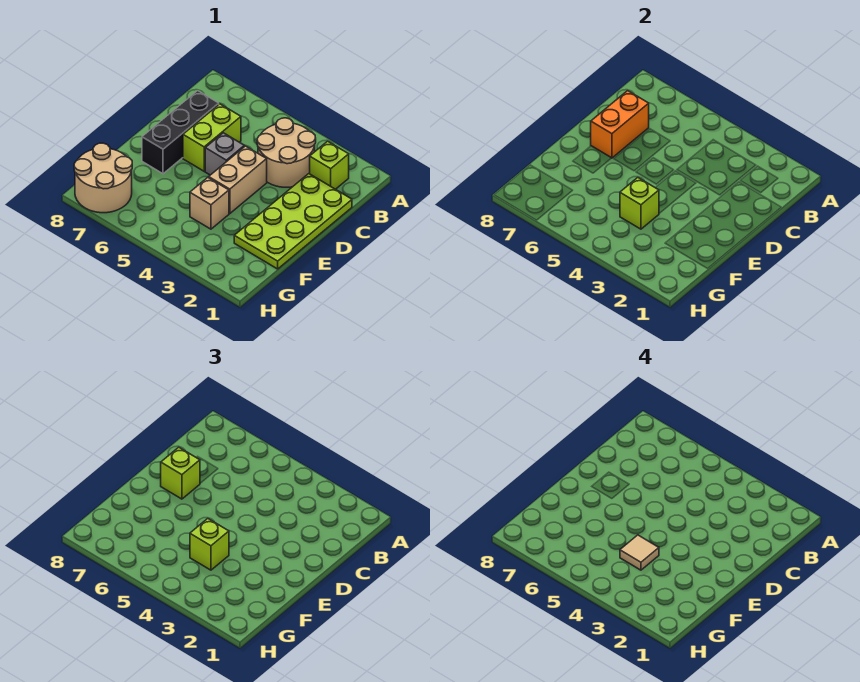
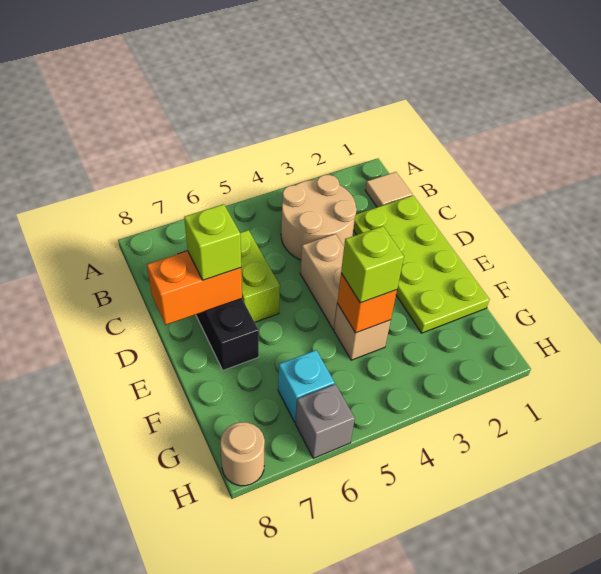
lime brick B2 level 1 -> none
orange brick C7:D7 level 2 -> orange brick D7:D8 level 2
grey brick D5 level 1 -> grey brick H6 level 1
lime brick F4 level 2 -> orange brick F4 level 2
tan tile F4 level 4 -> tan tile B1 level 1
none -> cyan brick G6 level 1
tan round brick G7:H8 level 1 -> tan round brick H8 level 1

